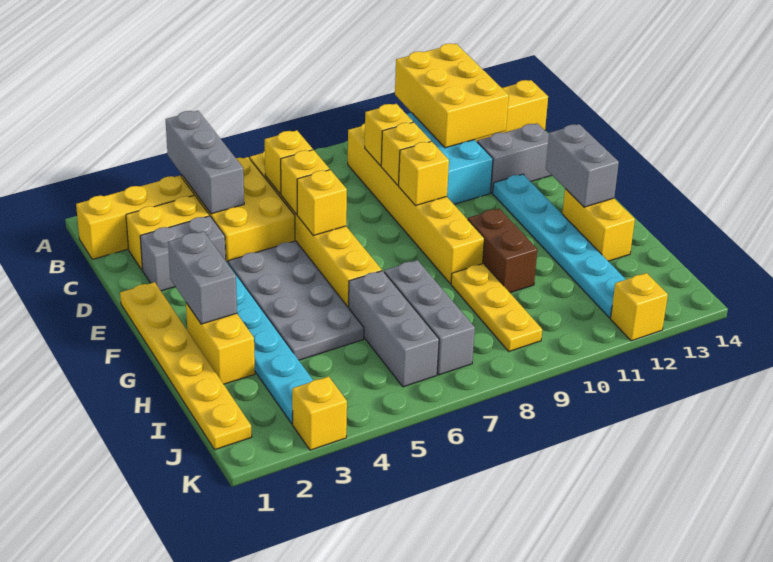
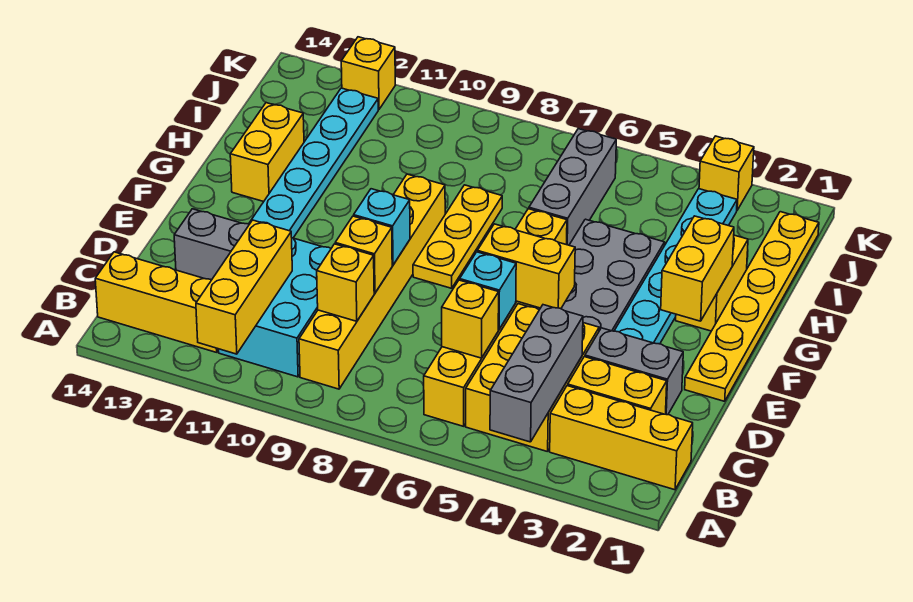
yellow brick A11:C12 level 2 -> yellow brick A11:C11 level 2
yellow brick D6 level 2 -> cyan brick D6 level 2
yellow brick E6 level 2 -> yellow brick E5:E6 level 2
yellow brick E9 level 2 -> cyan brick E9 level 2
grey brick F2:G2 level 2 -> yellow brick F2:G2 level 2
grey brick F13:G13 level 2 -> none
brown brick G10:H10 level 1 -> none
grey brick H7:J7 level 1 -> none
yellow plate H9:J9 level 1 -> yellow plate F8:H8 level 1

